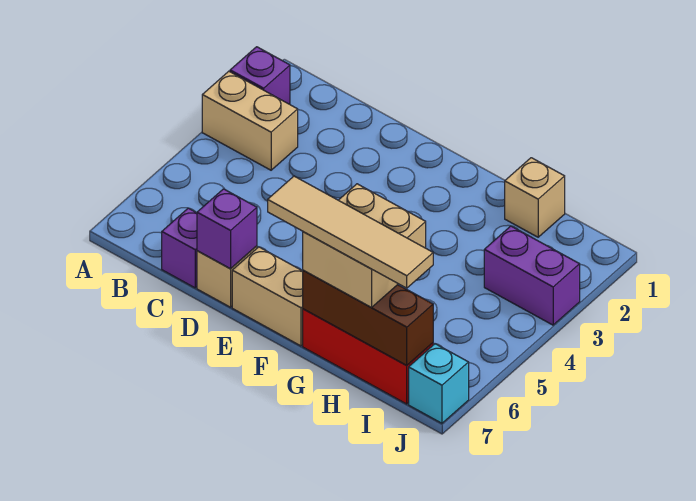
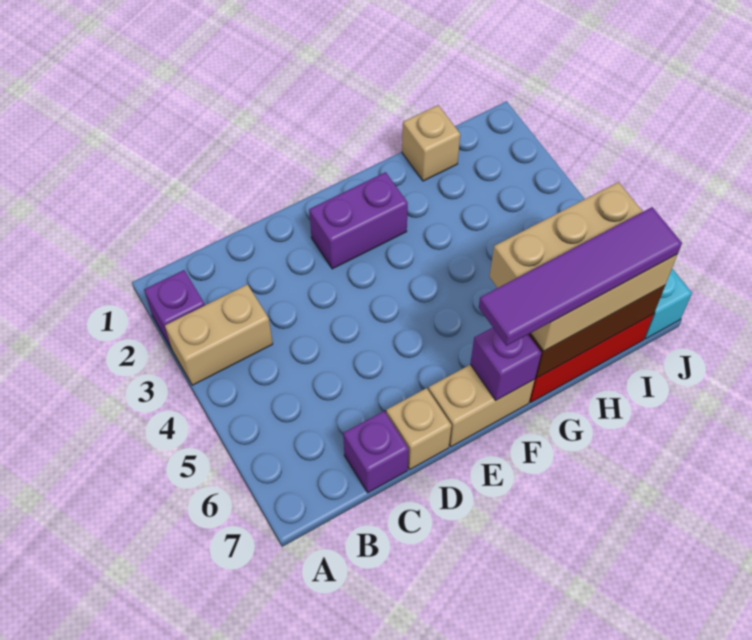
purple brick D7 level 2 -> purple brick F7 level 2
tan tile F7:I7 level 4 -> purple tile F7:I7 level 4
tan brick G6:H7 level 3 -> tan brick G6:I7 level 3
purple brick I3:J3 level 1 -> purple brick E2:F2 level 1

